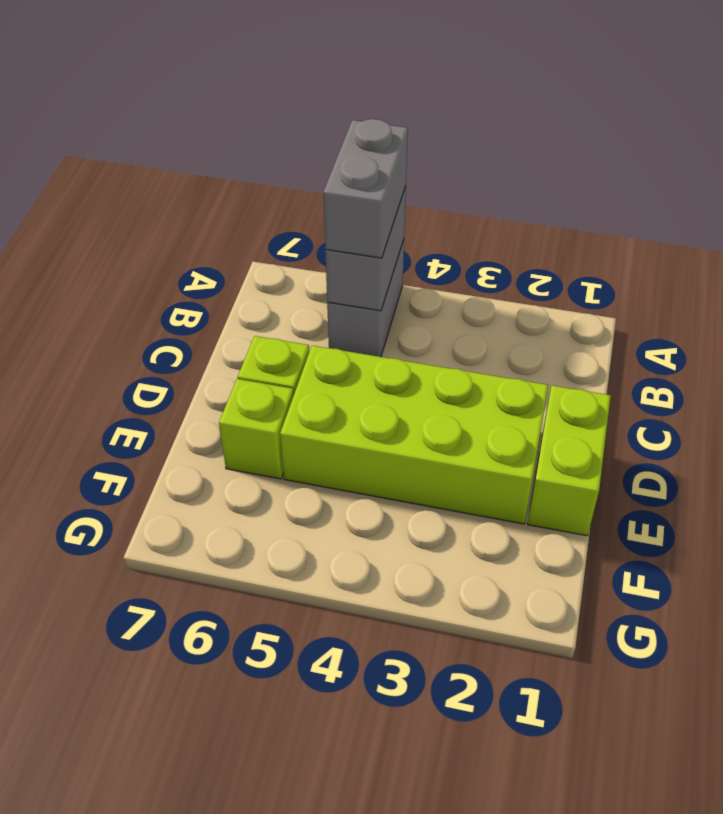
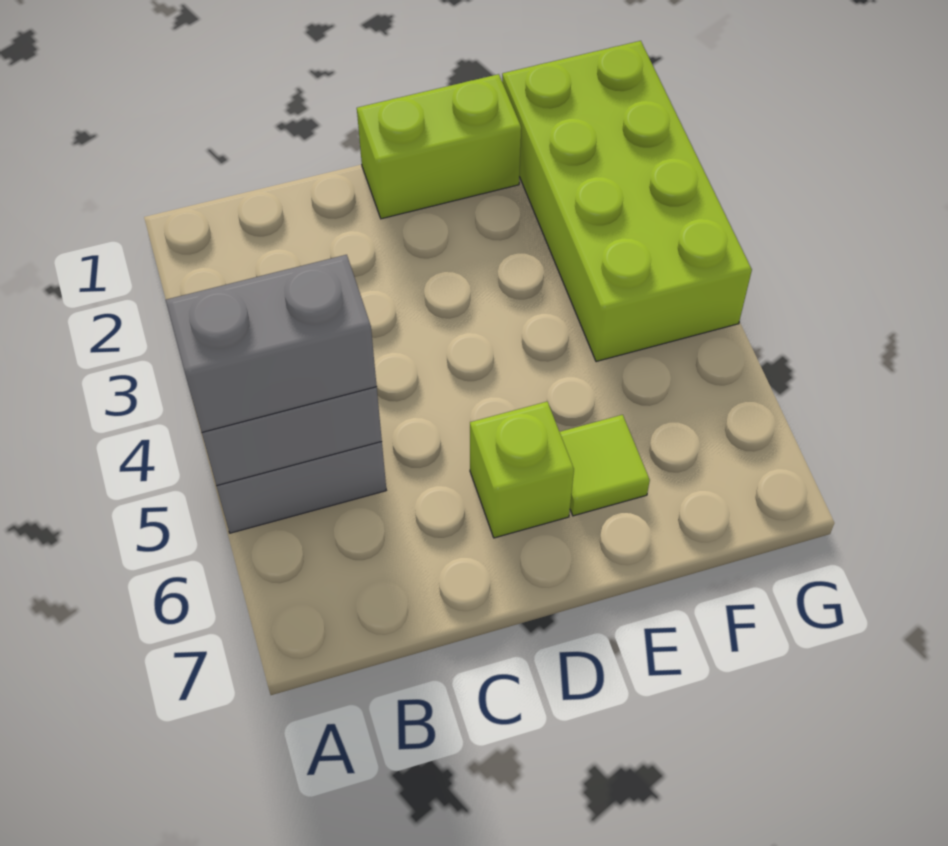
lime brick D2:E5 level 1 -> lime brick F1:G4 level 1
lime brick E6 level 1 -> lime tile E6 level 1

